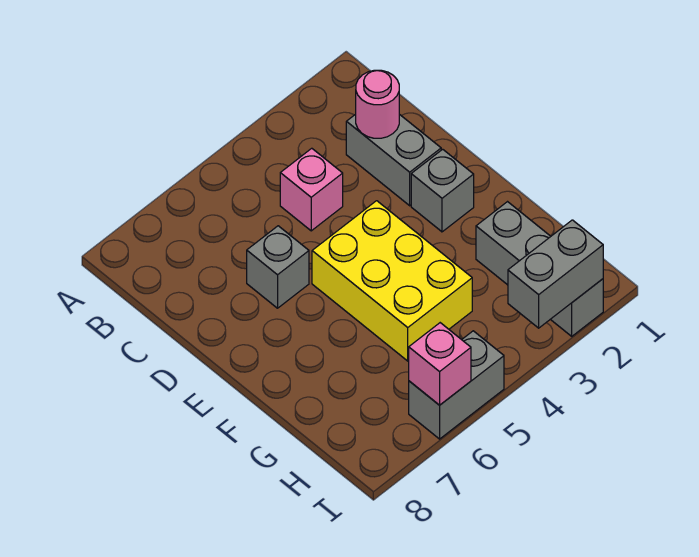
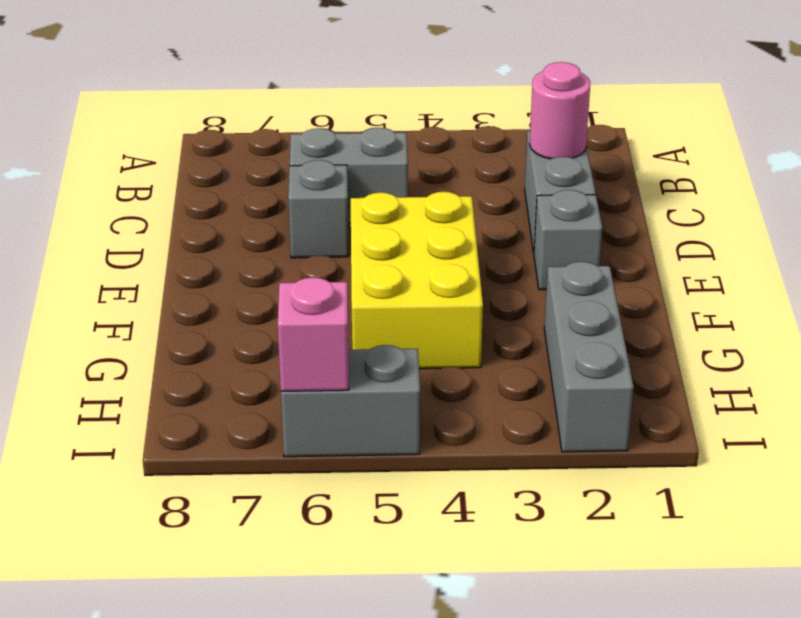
pink brick C4 level 1 -> none
grey brick I2:I3 level 2 -> grey brick C5:C6 level 1

